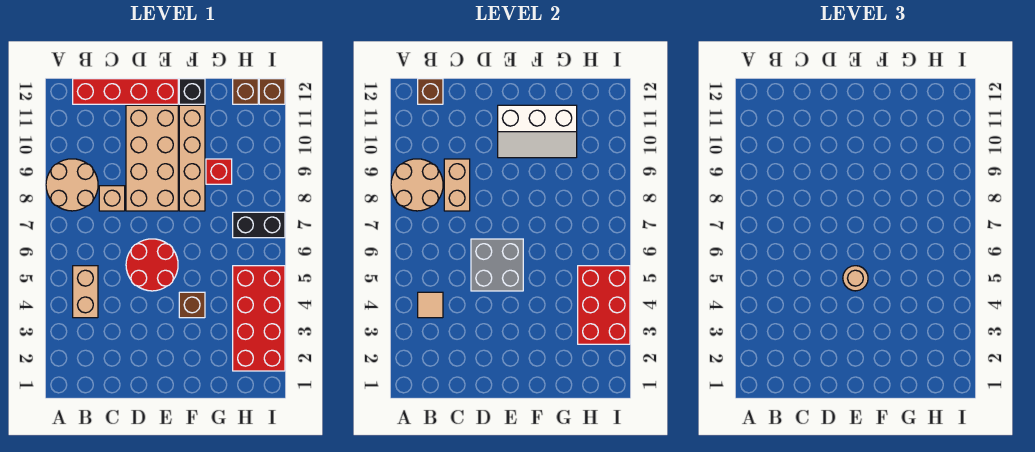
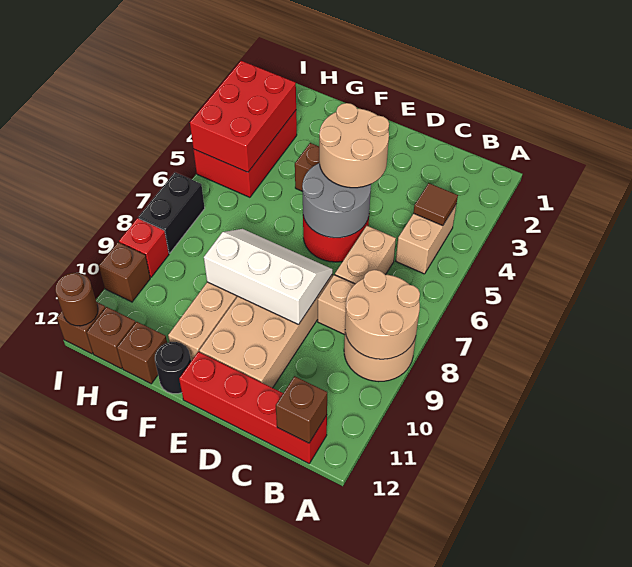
tan tile B4 level 2 -> brown tile B4 level 2
tan brick C8:C9 level 2 -> tan brick C6:C7 level 1
grey brick D5:E6 level 2 -> grey round brick D5:E6 level 2
tan round brick E5 level 3 -> tan round brick D4:E5 level 3
white slope E10:G11 level 2 top 11 -> white slope D8:F9 level 2 top 9
black brick F12 level 1 -> black round brick F12 level 1
red brick G9 level 1 -> red brick I9 level 1
none -> brown brick G12 level 1
red brick H2:I5 level 1 -> red brick H3:I5 level 1
black brick H7:I7 level 1 -> black brick I7:I8 level 1
none -> brown brick I10 level 1
none -> brown round brick I12 level 2

